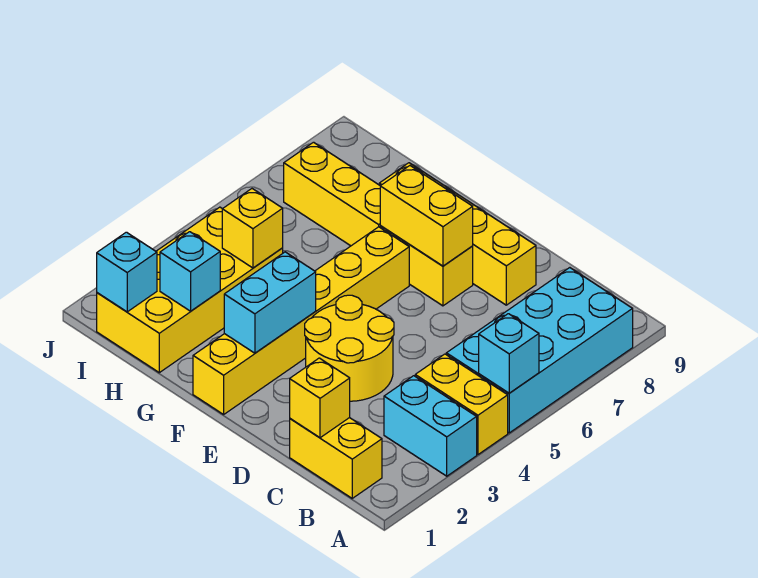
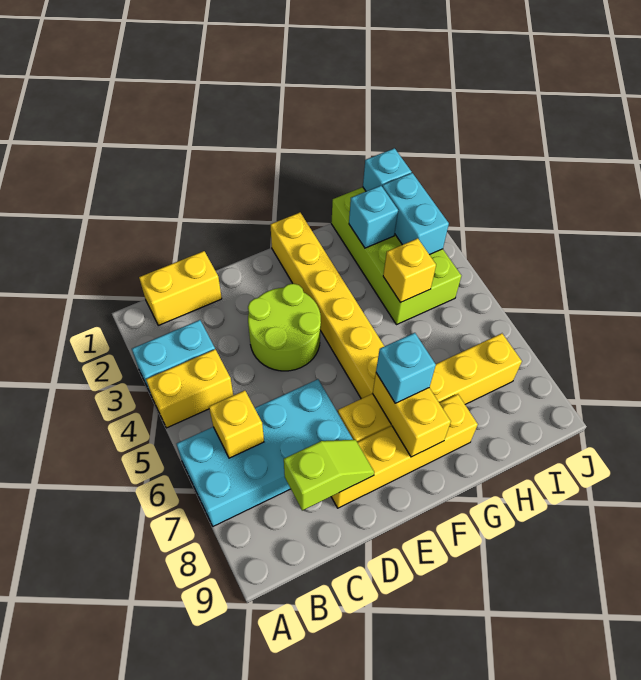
cyan brick A5:B8 level 1 -> cyan brick A6:D7 level 1
cyan brick A5 level 2 -> cyan brick F7 level 3
yellow brick C1 level 2 -> yellow brick B6 level 2
none -> lime slope C8:D8 level 2 top C
yellow round brick D3:E4 level 1 -> lime round brick D3:E4 level 1
yellow brick E7:F7 level 2 -> yellow brick F7:F8 level 2
cyan brick F2:F3 level 2 -> cyan brick I2:I3 level 2
yellow brick H1:I4 level 1 -> lime brick H1:I4 level 1

